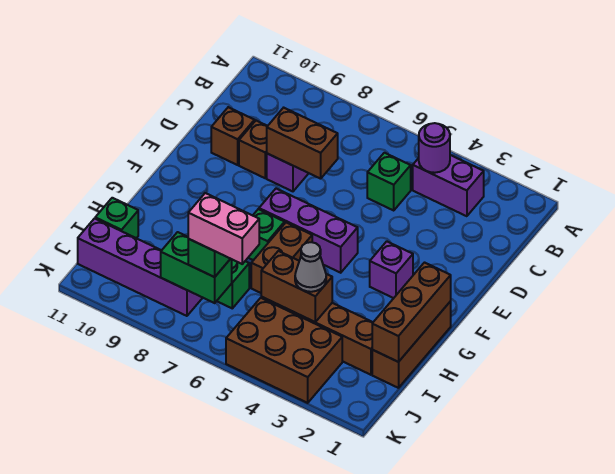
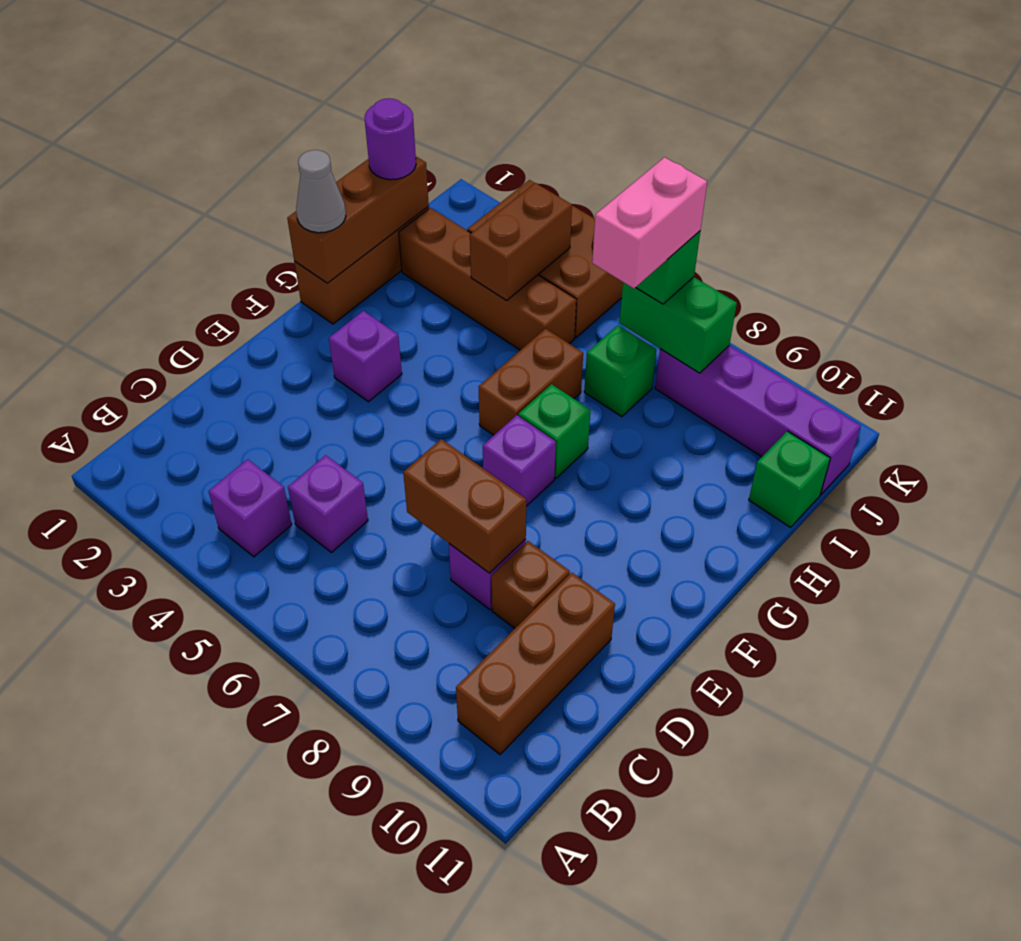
purple brick B3:B4 level 1 -> purple brick B4 level 1
purple round brick B4 level 2 -> purple round brick I1 level 3
green brick C5 level 1 -> purple brick C5 level 1
brown brick D10 level 1 -> brown brick B10:D10 level 1
purple brick F5:F7 level 1 -> purple brick F7 level 1
brown brick I4:I5 level 2 -> brown brick I4:J4 level 2
grey cone I4 level 3 -> grey cone G1 level 3
pink brick J6:J7 level 4 -> pink brick I7:J7 level 4

